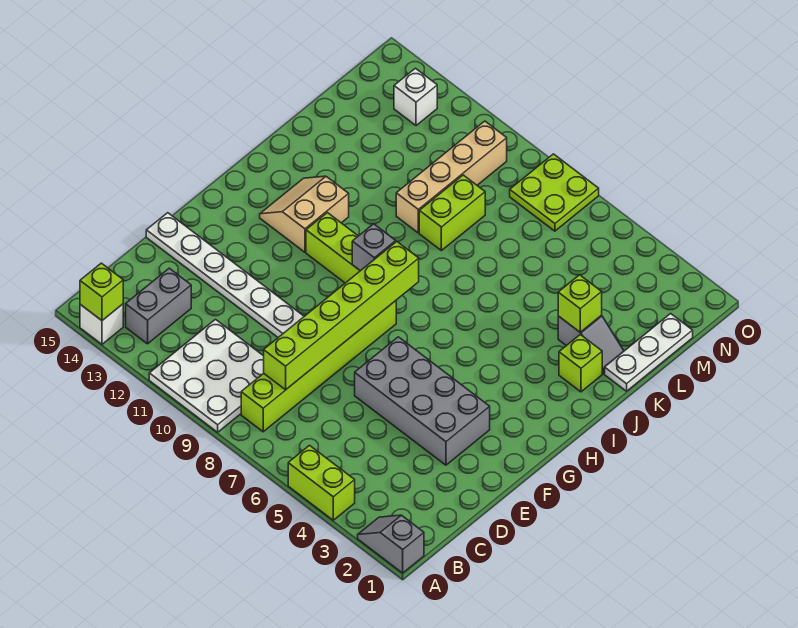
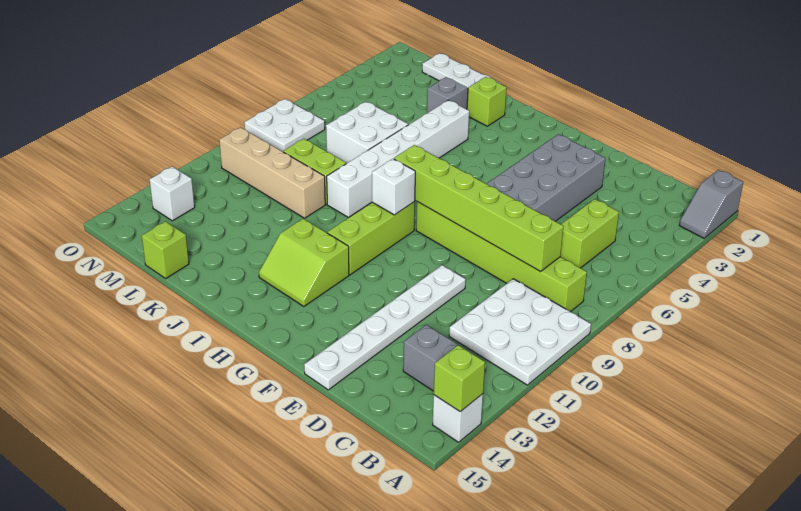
lime brick A4:A5 level 1 -> lime brick C5:C6 level 1
grey brick H9 level 2 -> white brick H9 level 2
tan slope H12:I13 level 1 top 12 -> lime slope H12:I13 level 1 top 12
none -> white brick J4:J9 level 1
lime brick K3 level 2 -> lime brick L15 level 1
none -> white brick K6:L7 level 1
lime plate N7:O8 level 1 -> white plate N7:O8 level 1

